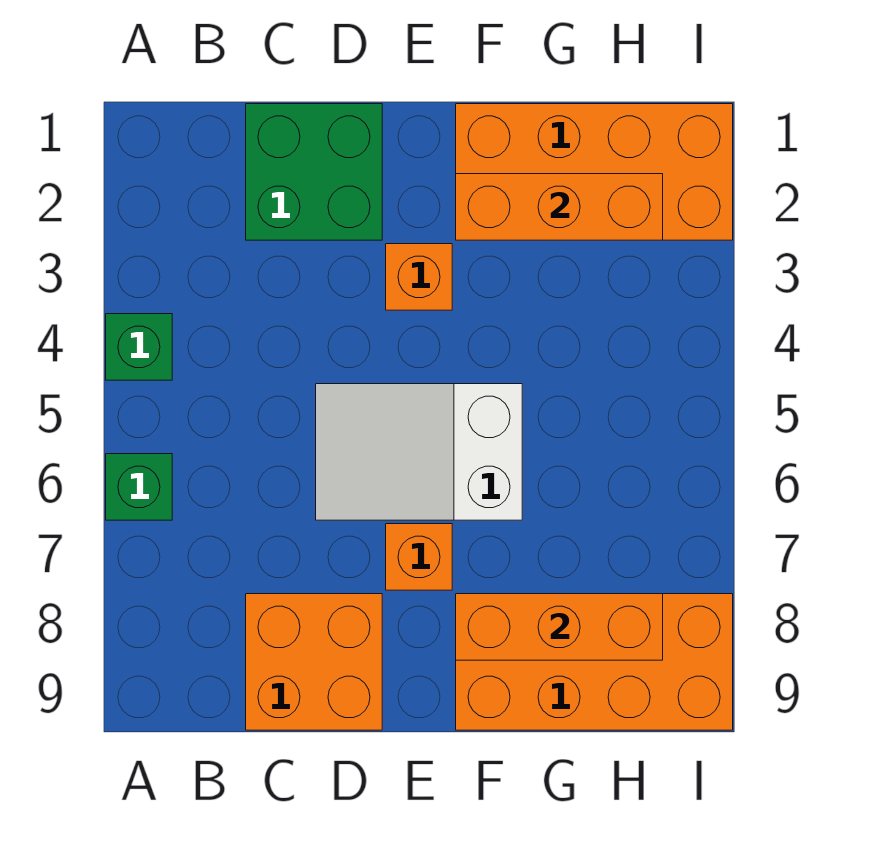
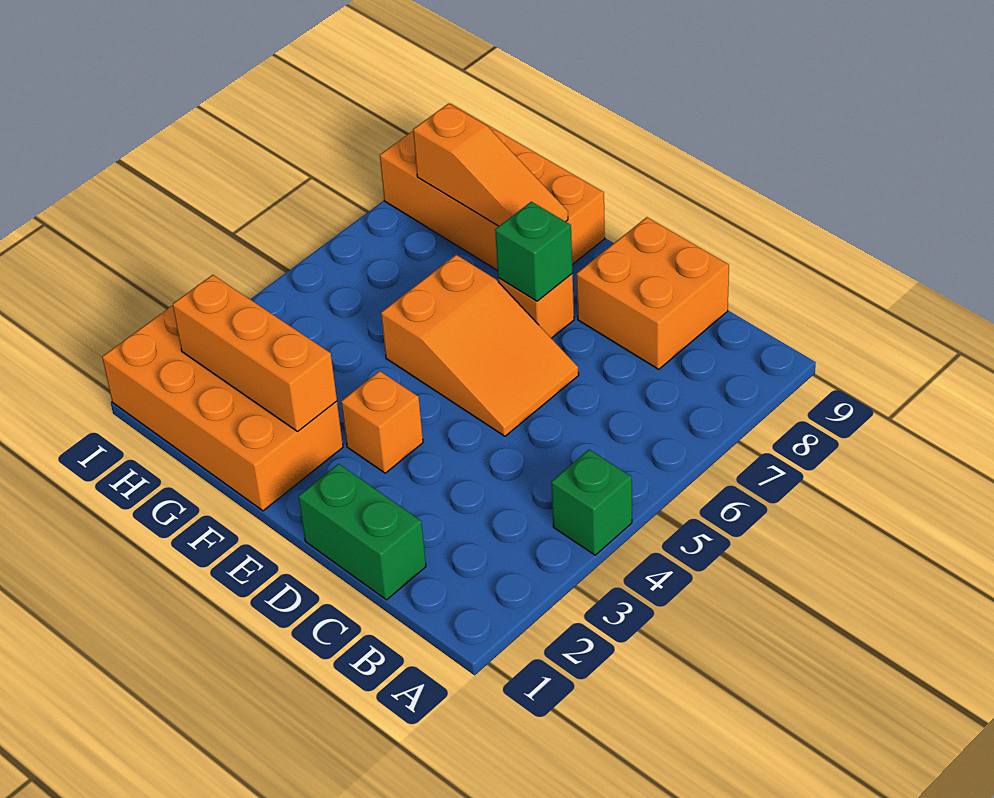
green brick A6 level 1 -> green brick E7 level 2
green brick C1:D2 level 1 -> green brick C1:D1 level 1
white slope D5:F6 level 1 top F -> orange slope D5:F6 level 1 top F
orange brick F8:H8 level 2 -> orange slope F8:H8 level 2 top H

